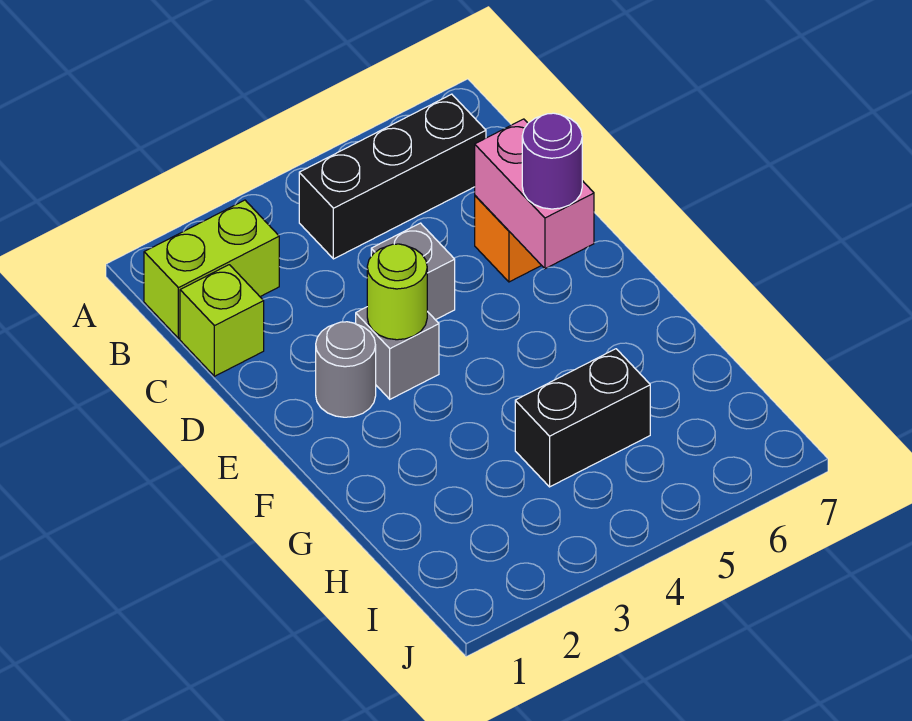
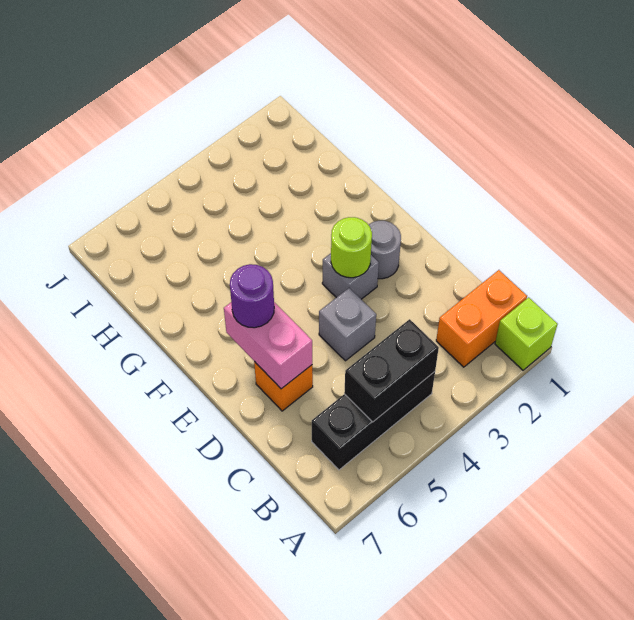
lime brick B1:B2 level 1 -> orange brick B1:B2 level 1
lime brick C1 level 1 -> lime brick A1 level 1
black brick H4:H5 level 1 -> black brick B4:B5 level 2

